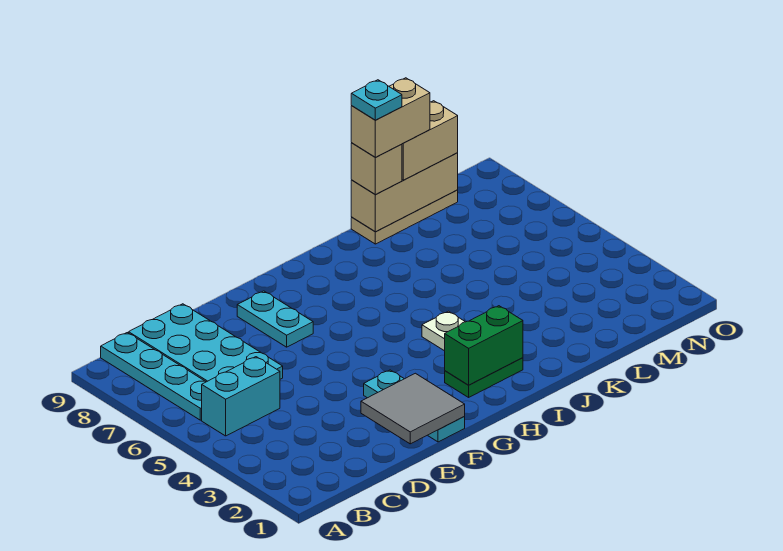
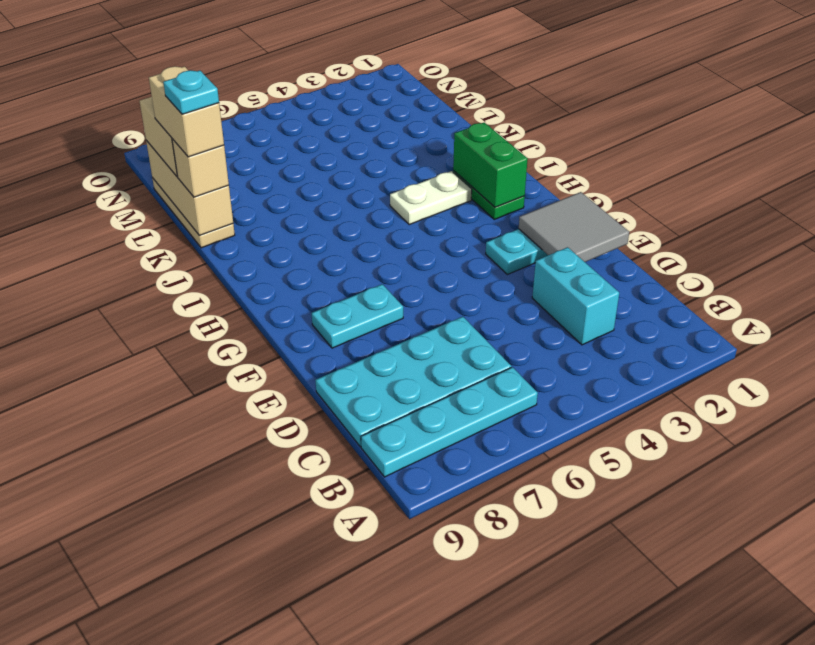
cyan brick B5:C5 level 1 -> cyan brick C3:D3 level 1

